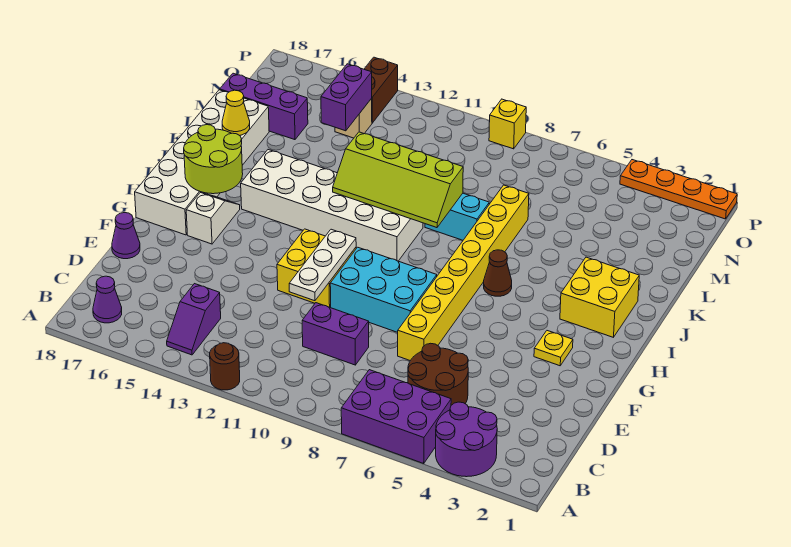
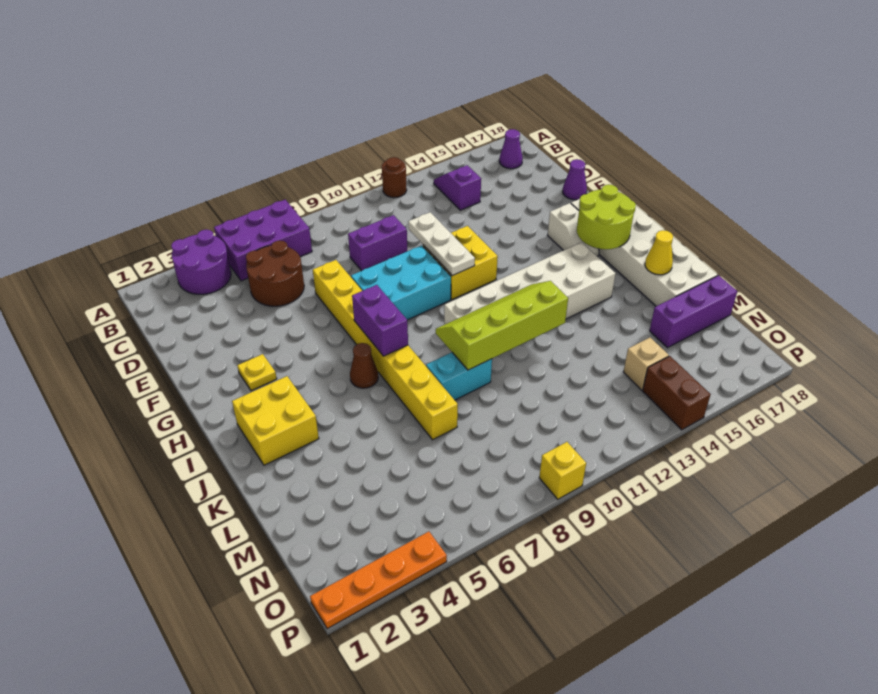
purple brick M14:N14 level 2 -> purple brick H7:I7 level 2

